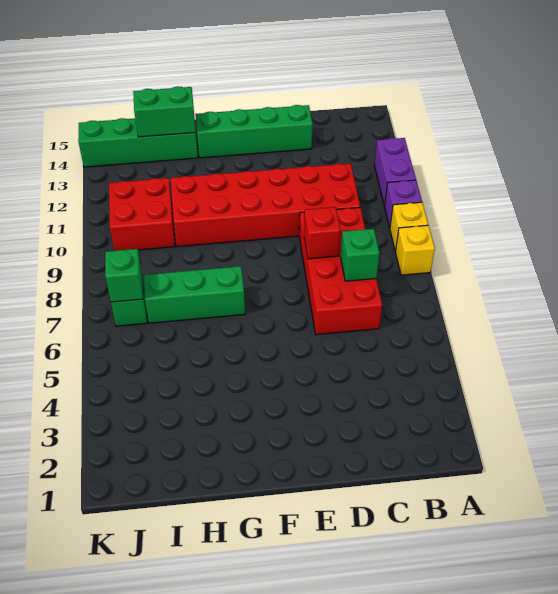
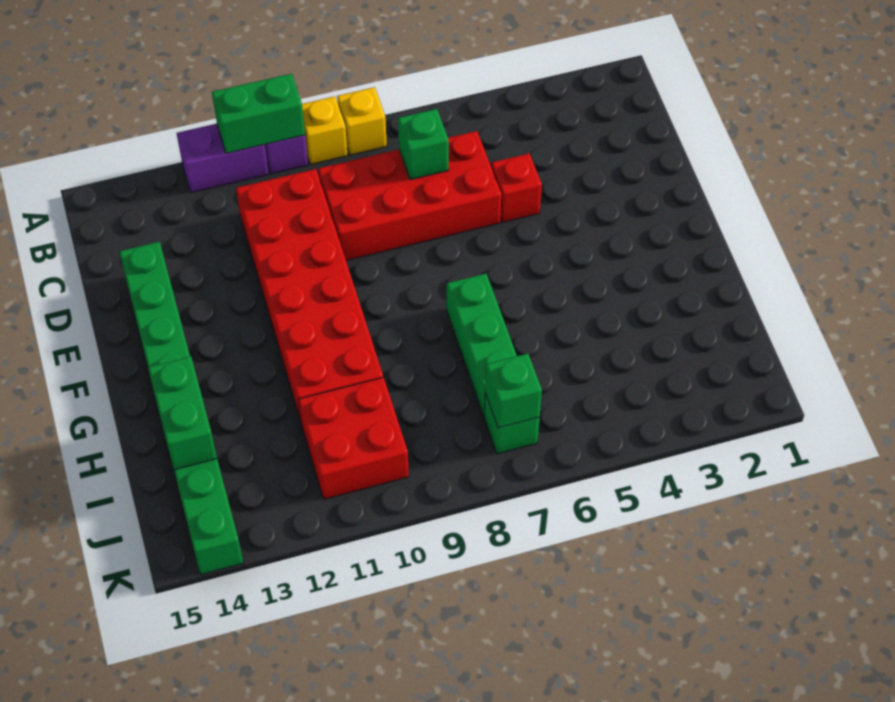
none -> green brick A10:A11 level 2
red brick D8 level 2 -> red brick D5 level 1

